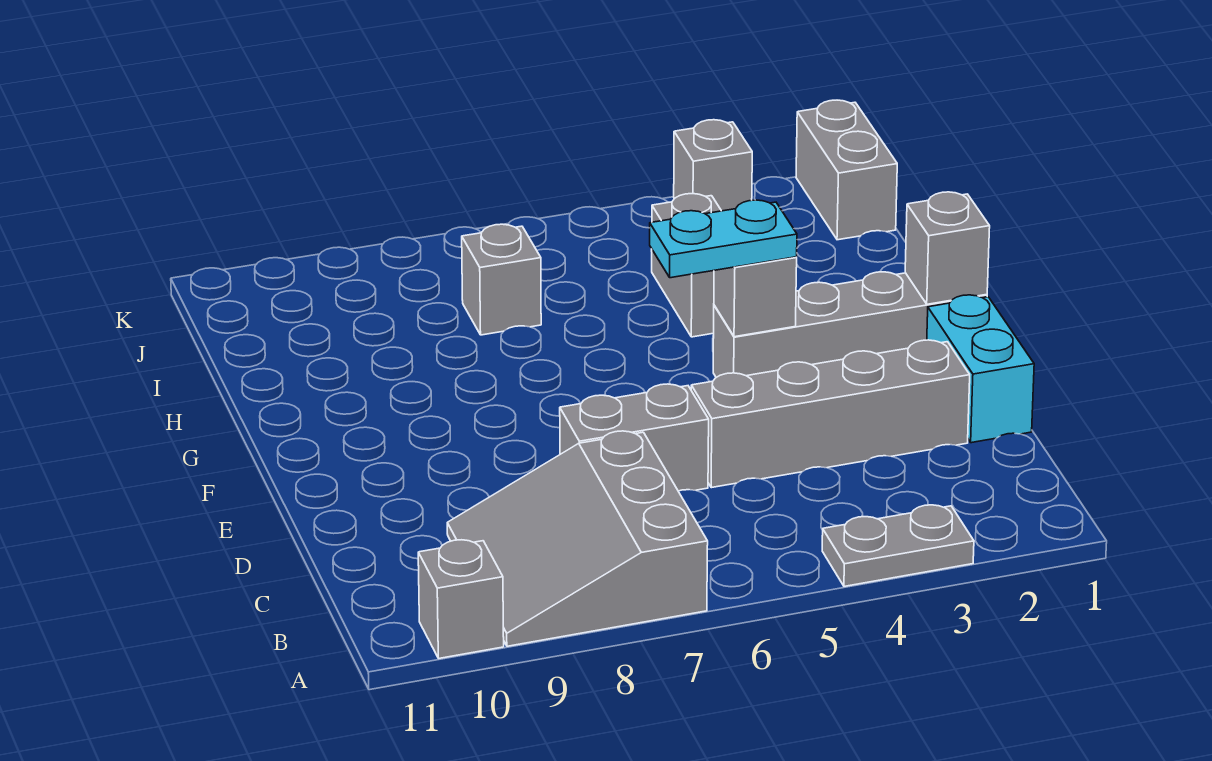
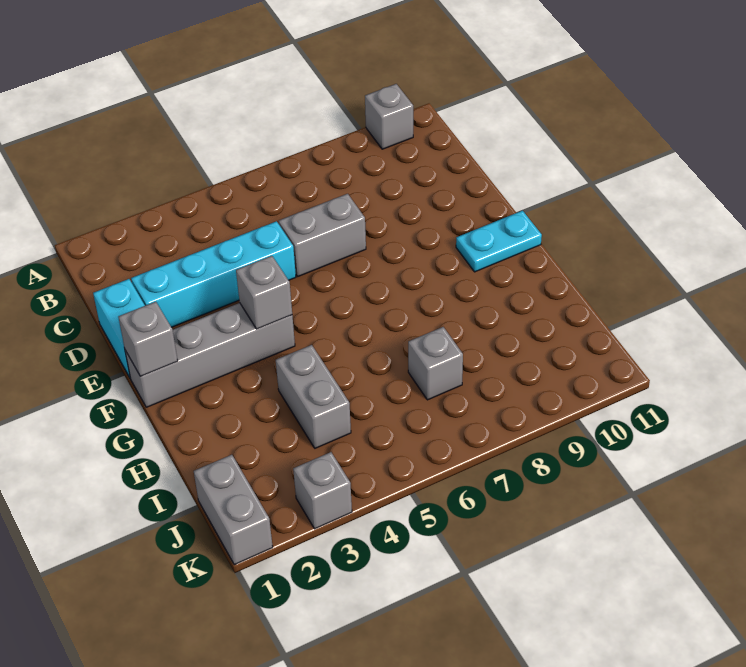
grey plate A3:A4 level 1 -> none
grey slope A7:C9 level 1 top 7 -> none
grey brick D2:D5 level 1 -> cyan brick D2:D5 level 1
cyan plate F4:F5 level 3 -> cyan plate F10:F11 level 1

